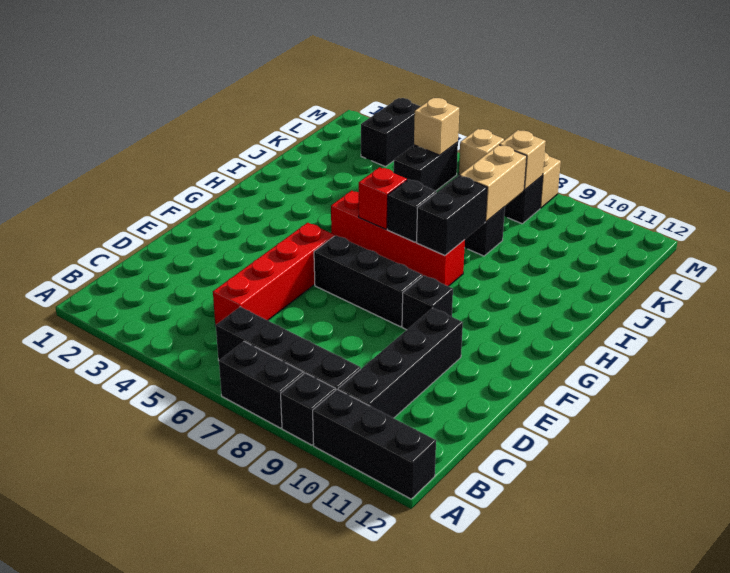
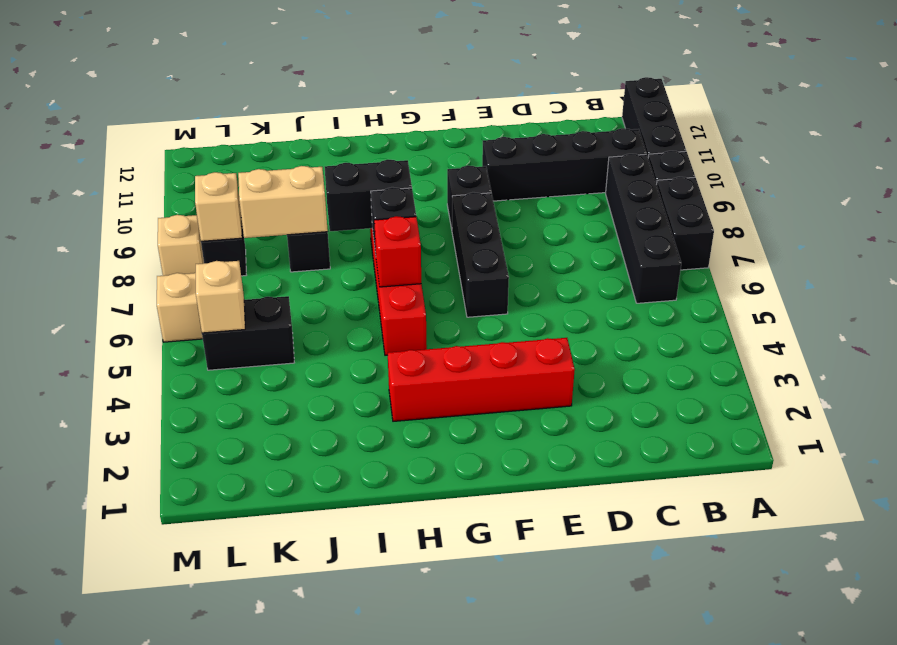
red brick C5:F5 level 1 -> red brick E3:H3 level 1
black brick L3:M3 level 1 -> none

